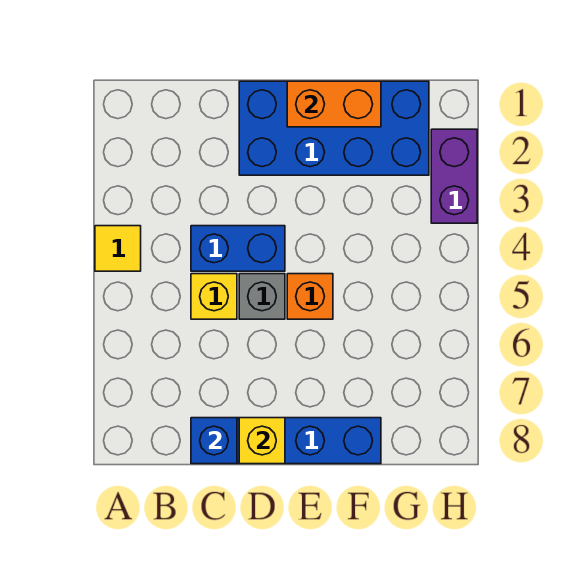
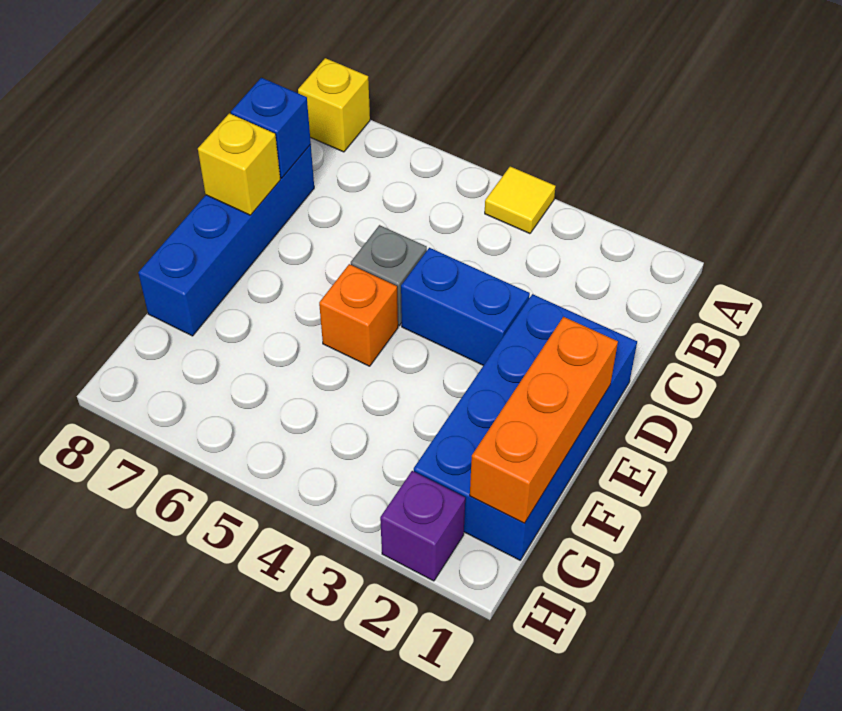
blue brick C4:D4 level 1 -> blue brick D3:D4 level 1
yellow brick C5 level 1 -> yellow brick A8 level 1
orange brick E1:F1 level 2 -> orange brick E1:G1 level 2
purple brick H2:H3 level 1 -> purple brick H2 level 1

